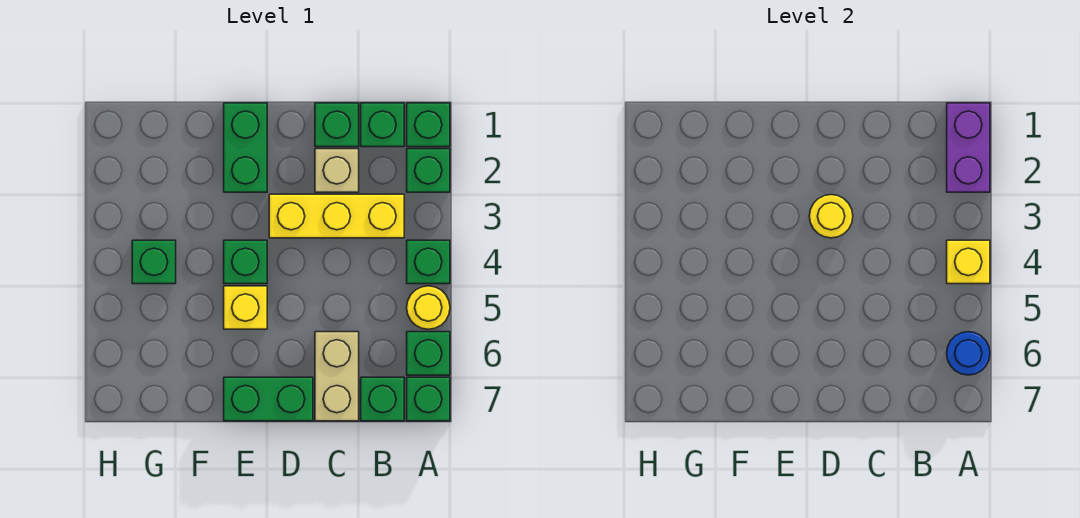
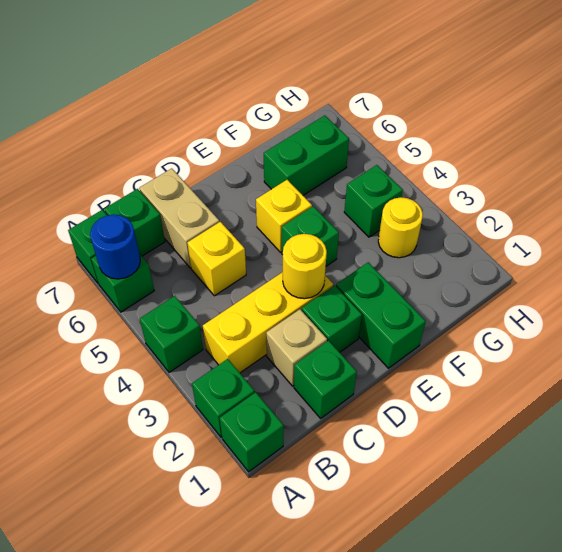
purple brick A1:A2 level 2 -> none
yellow brick A4 level 2 -> yellow brick C5 level 1
yellow round brick A5 level 1 -> yellow round brick G3 level 1
green brick B1 level 1 -> green brick D2 level 1
green brick D7:E7 level 1 -> green brick F6:G6 level 1

